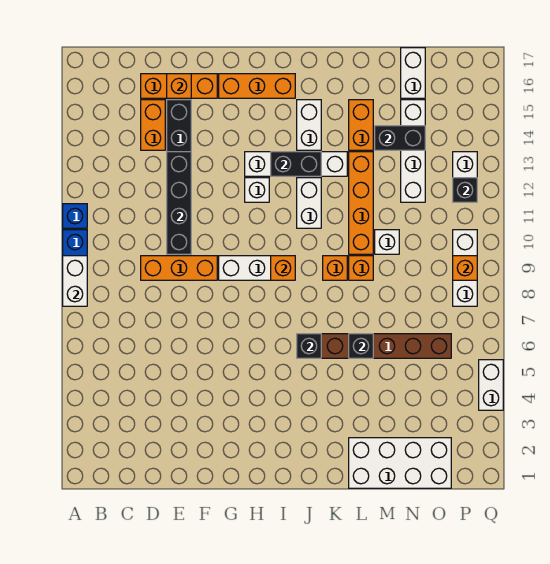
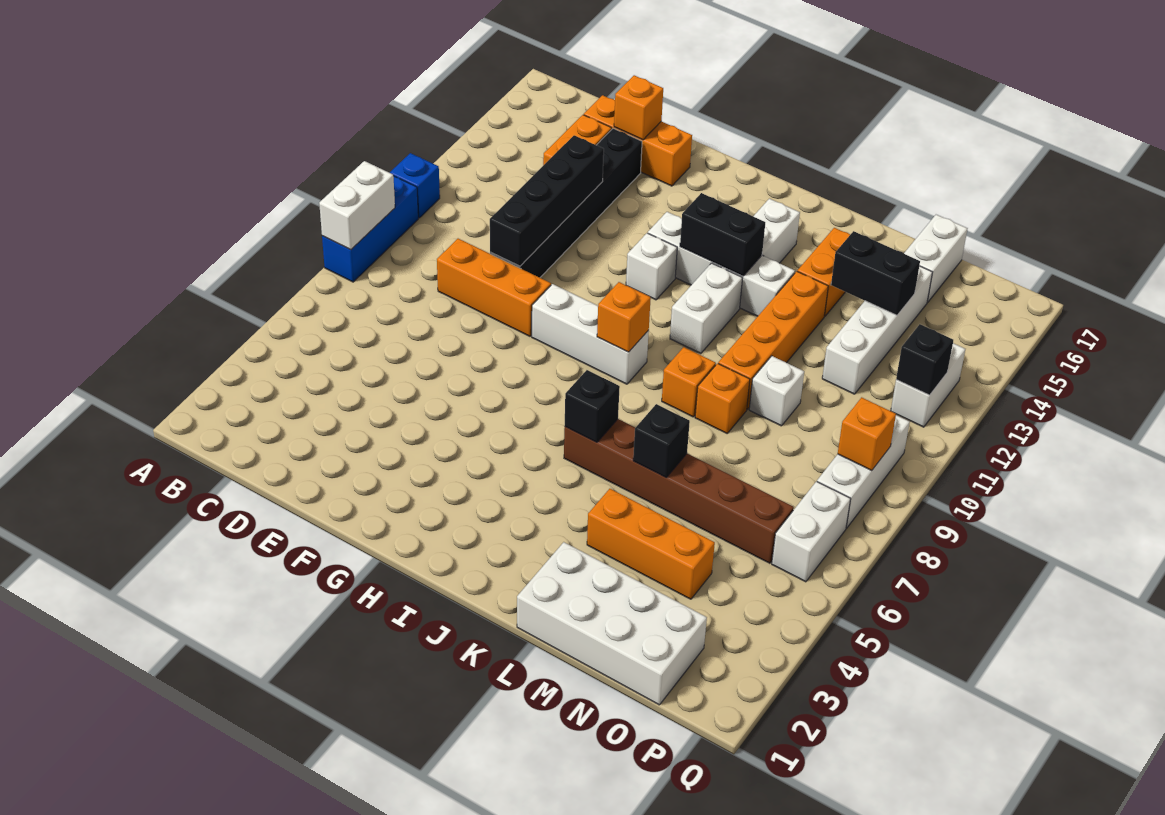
orange brick G16:I16 level 1 -> orange brick L4:N4 level 1
white brick Q4:Q5 level 1 -> white brick P6:P7 level 1

